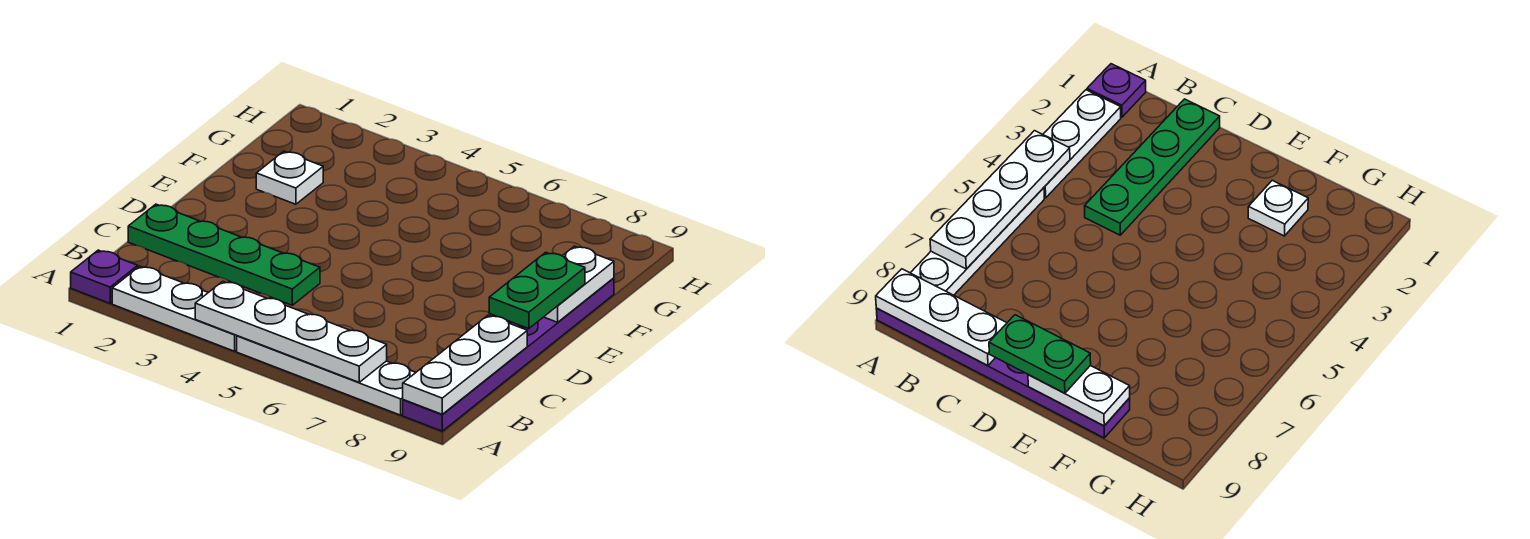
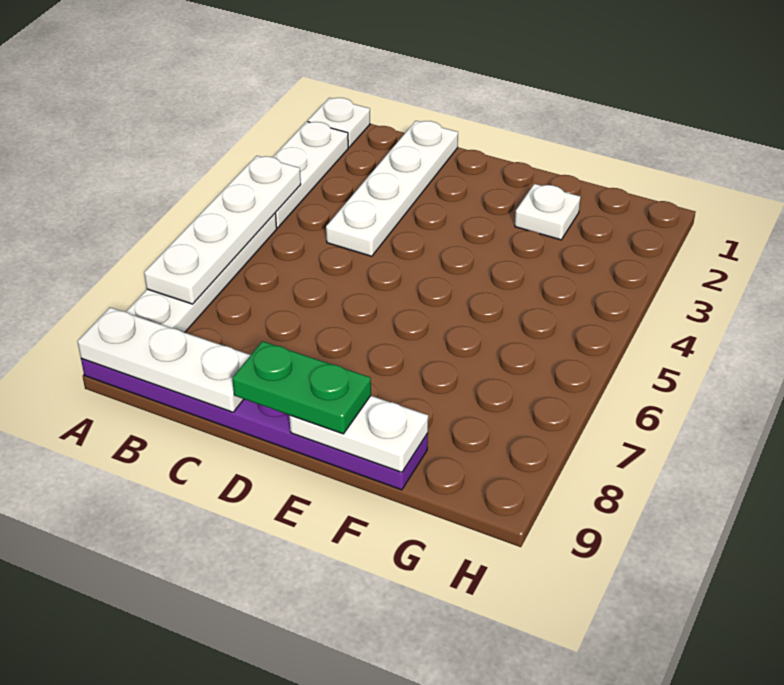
purple plate A1 level 1 -> white plate A1 level 1
green plate C1:C4 level 1 -> white plate C1:C4 level 1

